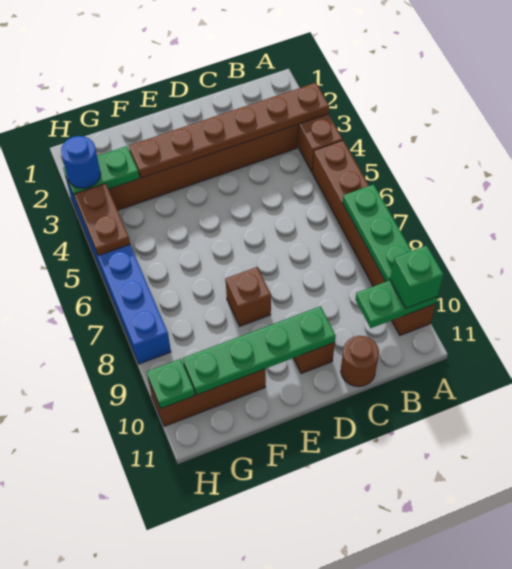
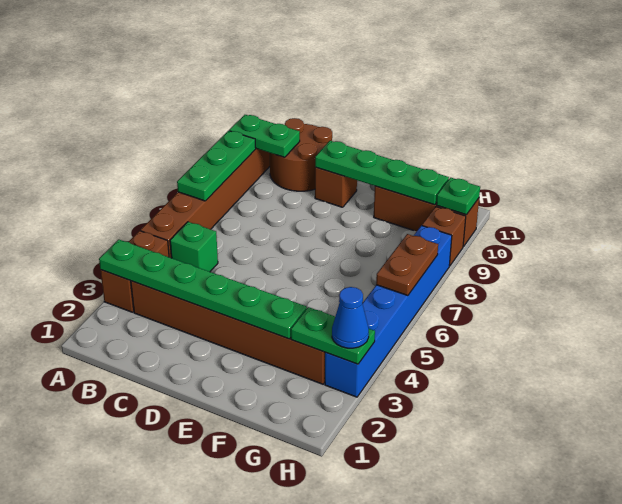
brown plate A3:F3 level 2 -> green plate A3:F3 level 2
green brick A10 level 3 -> green brick B5 level 1
brown round brick C11 level 1 -> brown round brick B10:C11 level 1
brown brick E8 level 1 -> brown brick H9 level 1
blue round brick H3 level 3 -> blue cone H3 level 3
brown plate H4:H5 level 2 -> brown plate H6:H7 level 2

